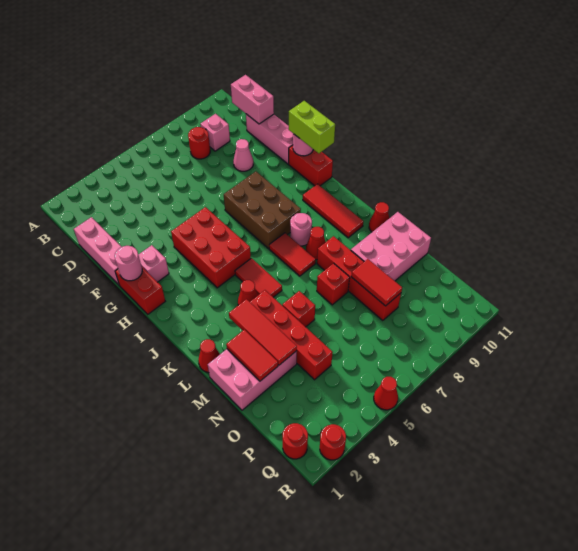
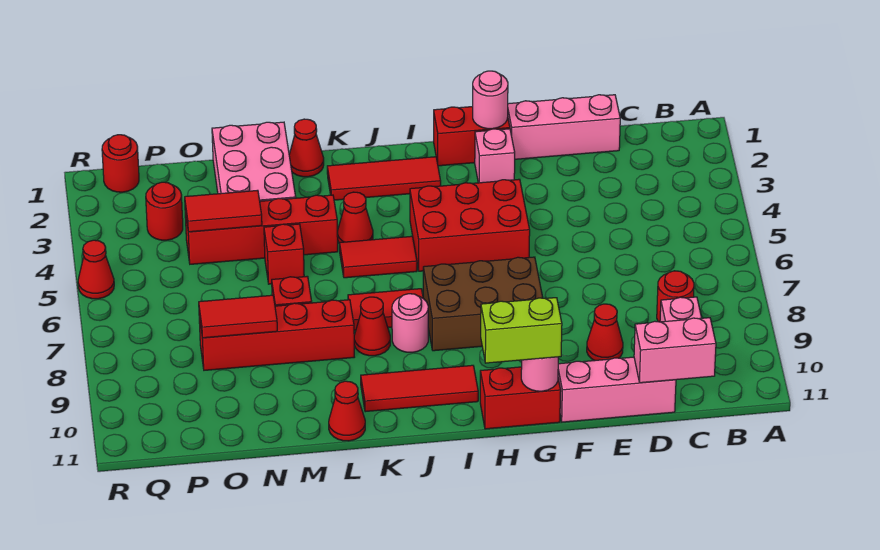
pink cone E9 level 1 -> red cone E9 level 1
red tile L3:N3 level 2 -> red tile I2:K2 level 1
red tile M2:N2 level 2 -> red tile N4:O4 level 2
pink brick M9:N11 level 1 -> none
red round brick R2 level 1 -> red round brick P3 level 1

